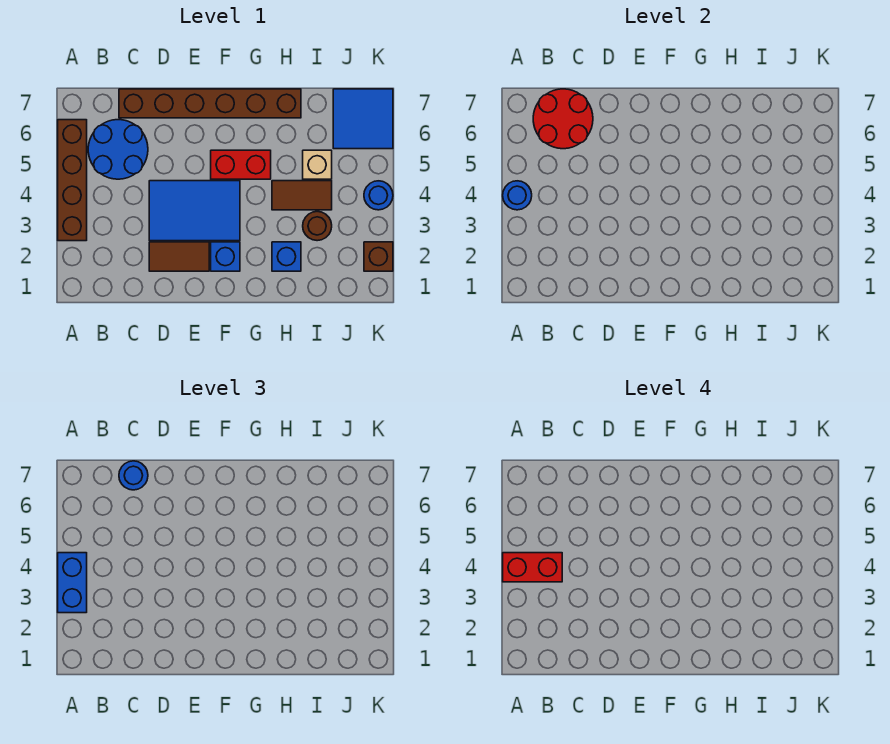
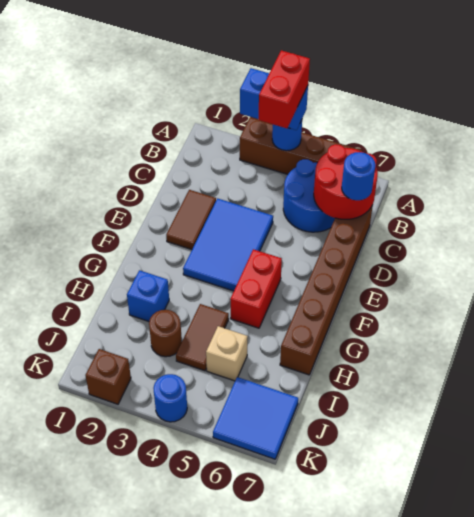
blue brick F2 level 1 -> none

